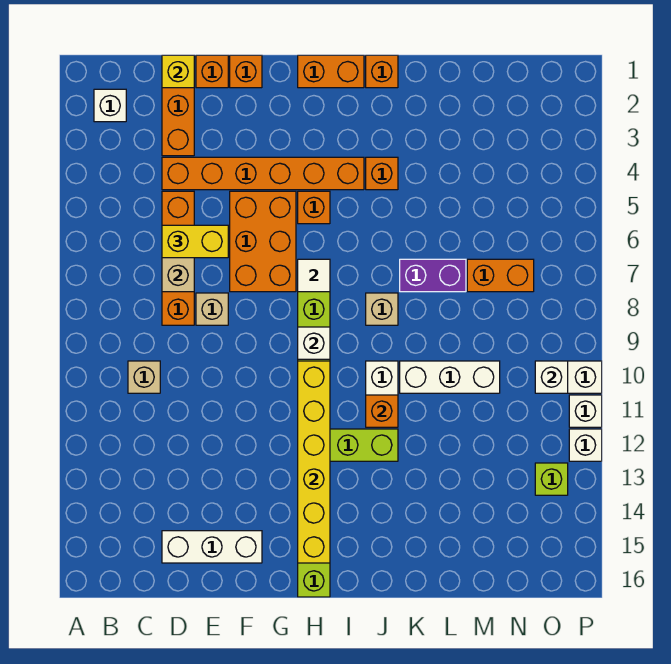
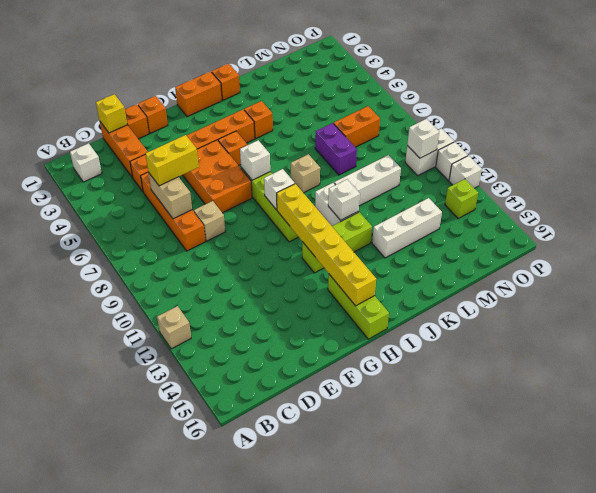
tan brick C10 level 1 -> tan brick A12 level 1
white brick D15:F15 level 1 -> white brick K13:M13 level 1
white tile H7 level 2 -> white brick H7 level 2
orange brick J11 level 2 -> white brick J11 level 2
purple brick K7:L7 level 1 -> purple brick L7:L8 level 1

